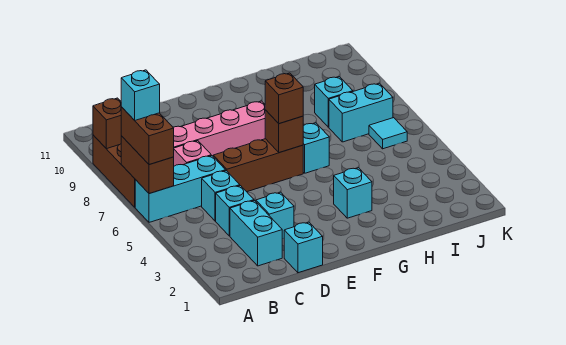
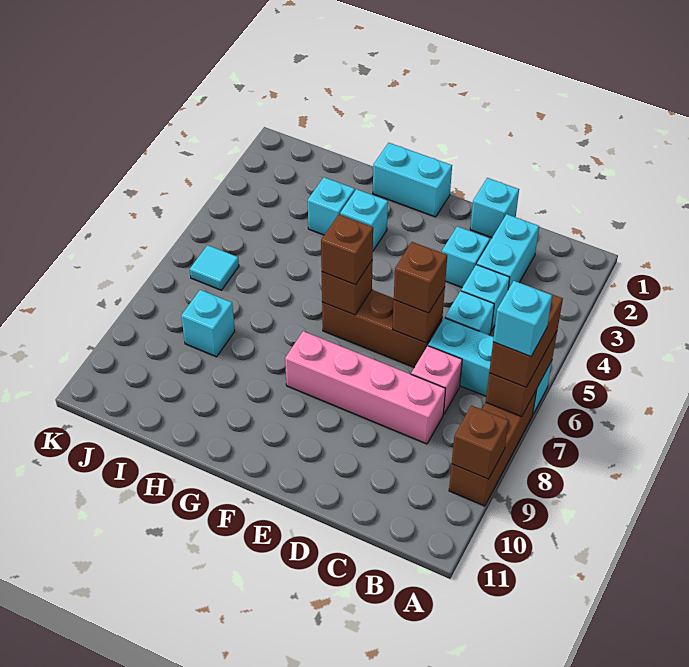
none -> brown brick D6 level 2
none -> brown brick D6 level 3
cyan brick G6 level 1 -> cyan brick H3 level 1
cyan brick I7:J7 level 1 -> cyan brick F1:G1 level 1

